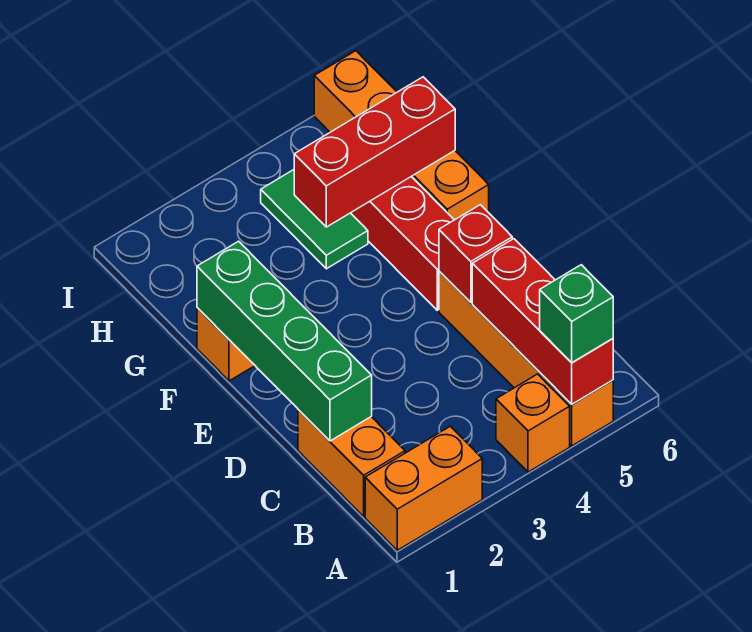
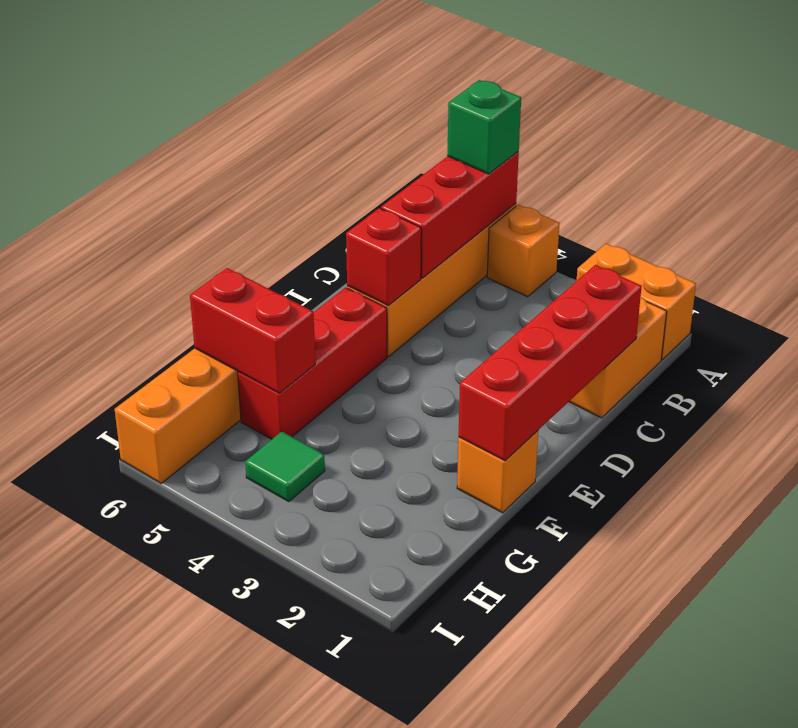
green brick C1:F1 level 2 -> red brick C1:F1 level 2
green tile G4:H4 level 1 -> green tile H4 level 1
red brick G4:G6 level 2 -> red brick G5:G6 level 2

